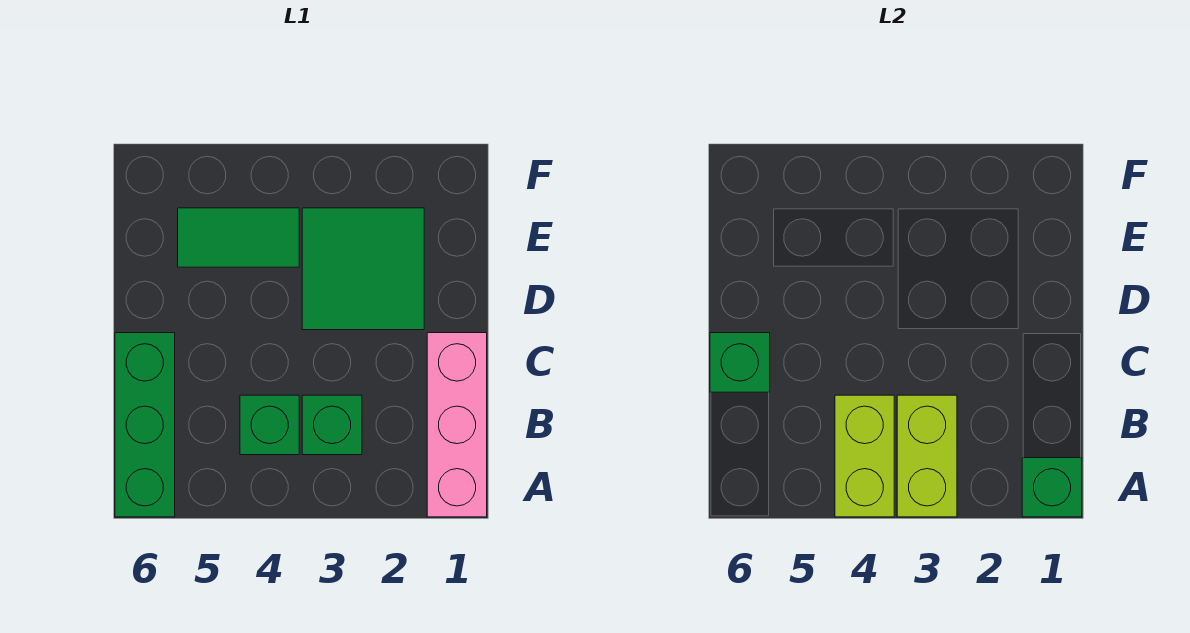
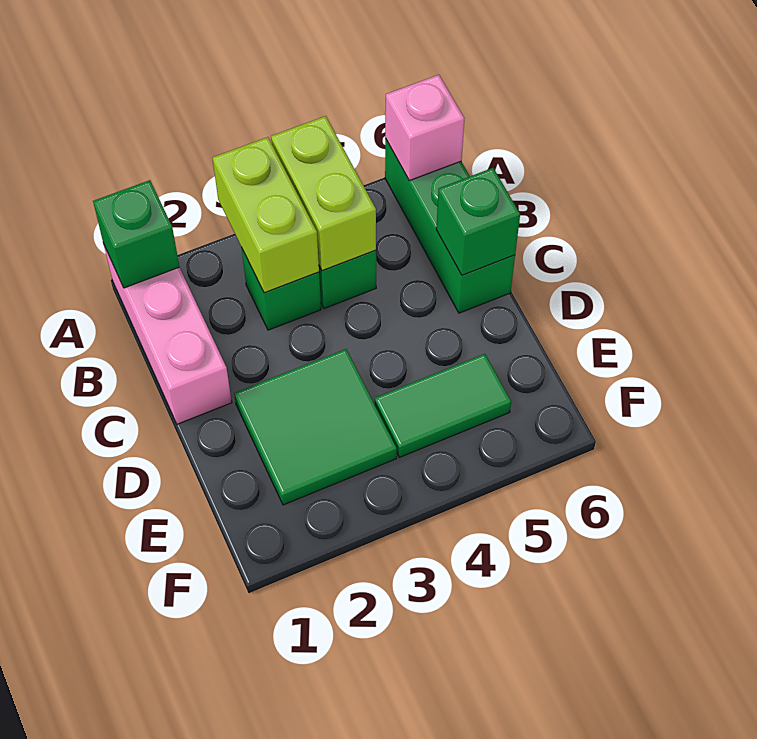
none -> pink brick A6 level 2

